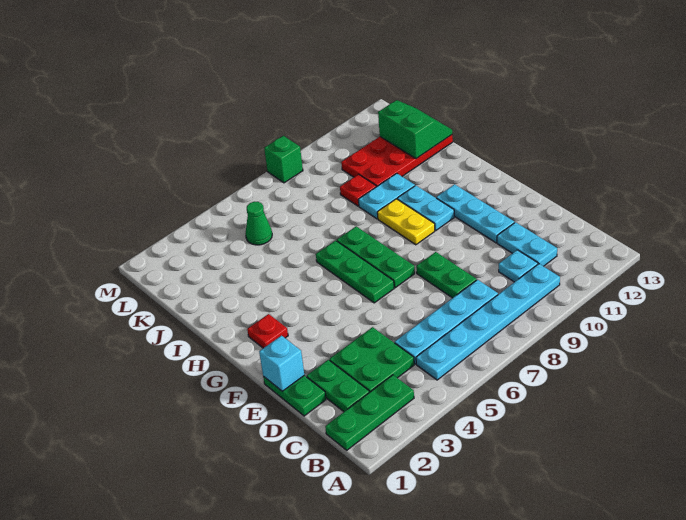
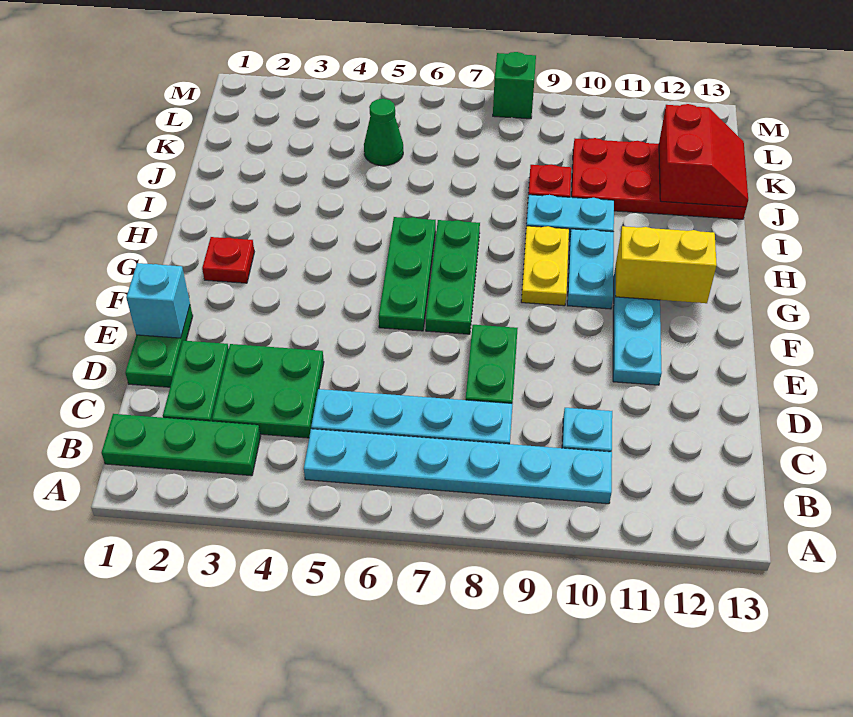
cyan plate C11:D11 level 1 -> none
none -> yellow brick G11:G12 level 2
green slope J12:K13 level 2 top 12 -> red slope J12:K13 level 2 top 12

